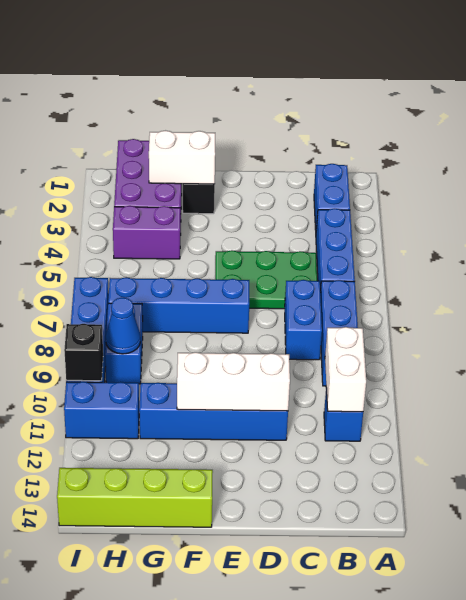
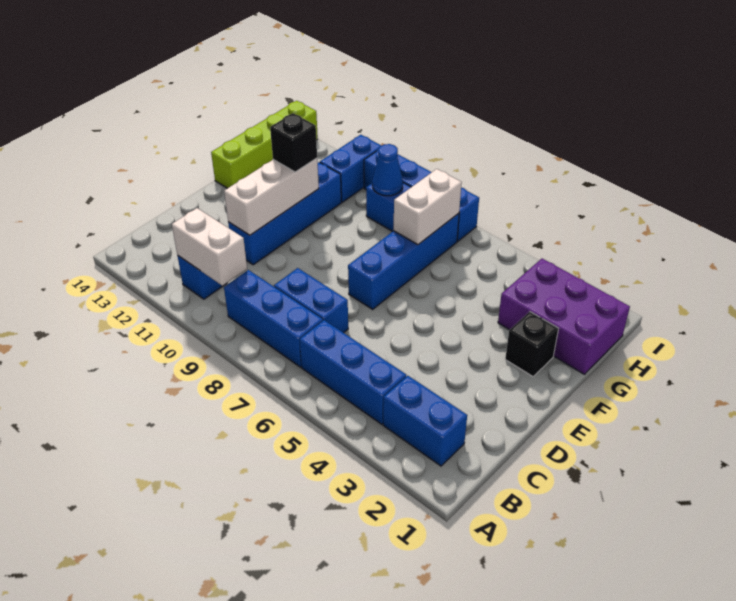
green plate C5:E6 level 1 -> none
white brick F2:G2 level 2 -> white brick G7:H7 level 2
purple brick G4:H4 level 1 -> none
black brick I10 level 2 -> black brick F11 level 3

